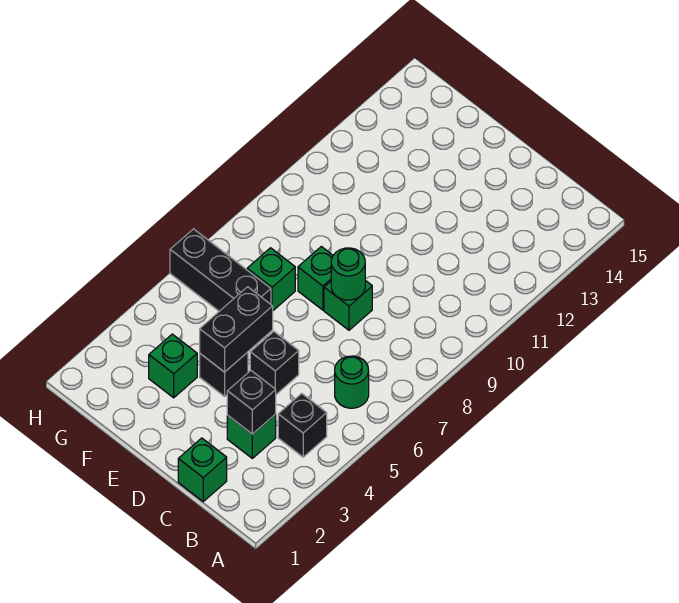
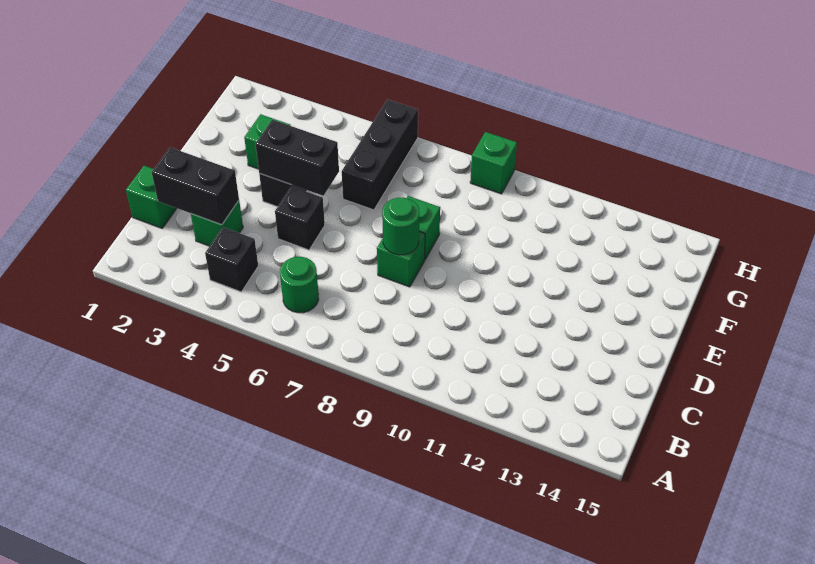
black brick C3 level 2 -> black brick C2:C3 level 2
green brick F7 level 1 -> green brick H9 level 1

